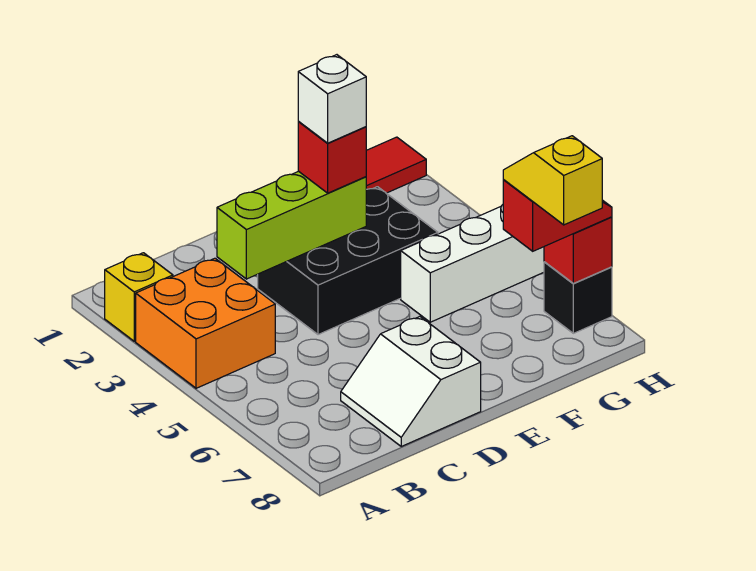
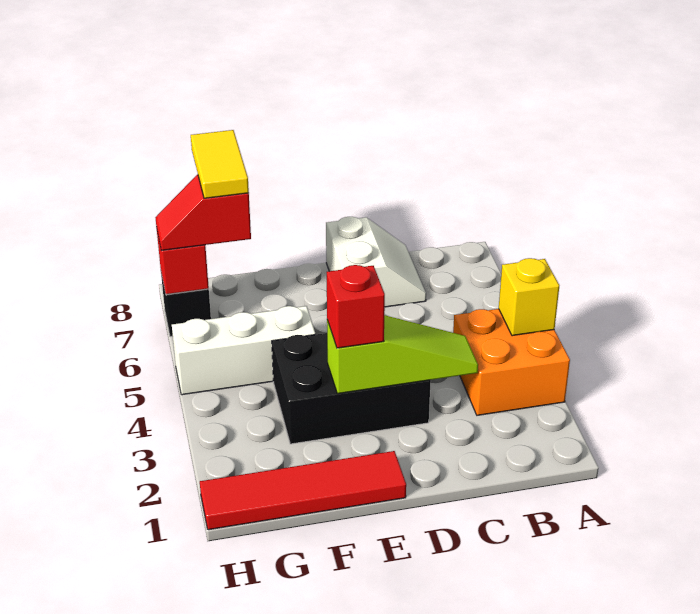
yellow brick A2 level 1 -> yellow brick A4 level 2
lime brick C3:E3 level 2 -> lime slope C3:E3 level 2 top E
white brick E3 level 4 -> none
yellow slope G7:G8 level 4 top 8 -> yellow tile G7:G8 level 4

